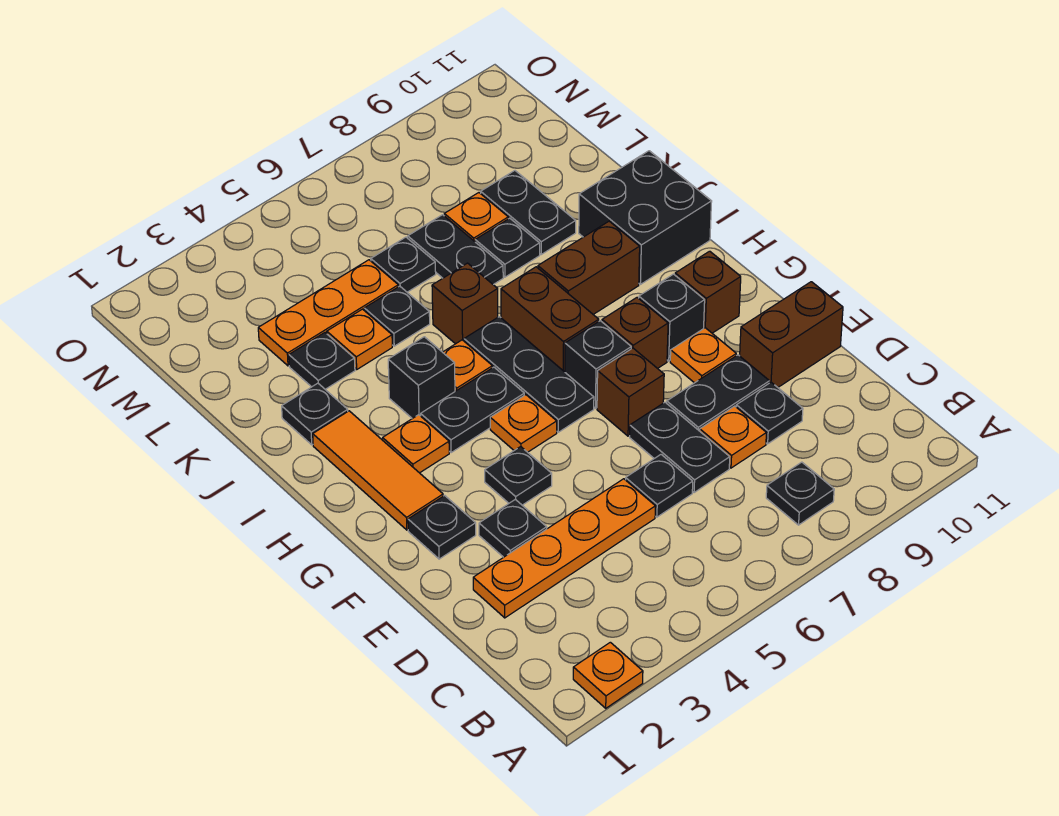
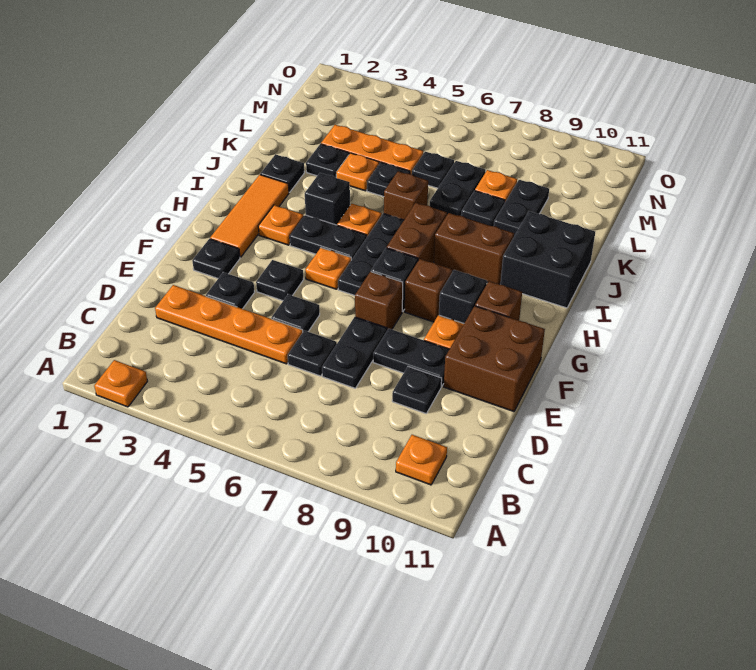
black plate B8 level 1 -> black plate E5 level 1
orange plate D8 level 1 -> orange plate B10 level 1
brown brick E10:E11 level 1 -> brown brick E10:F11 level 1

